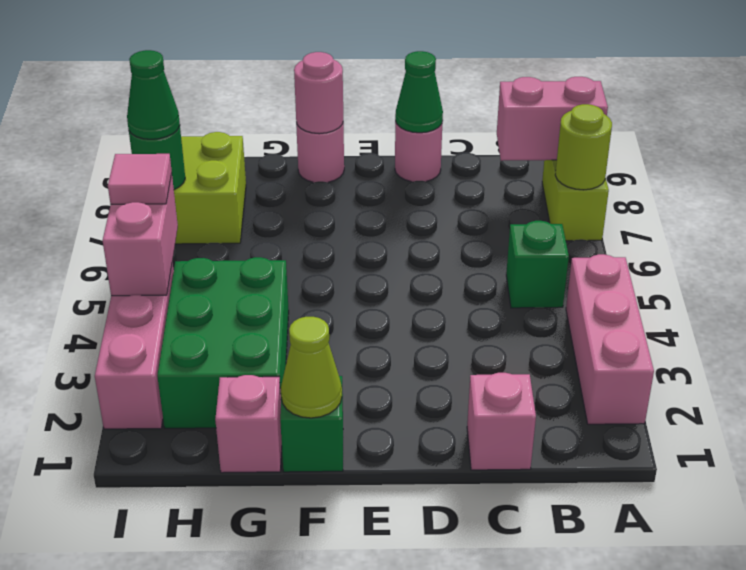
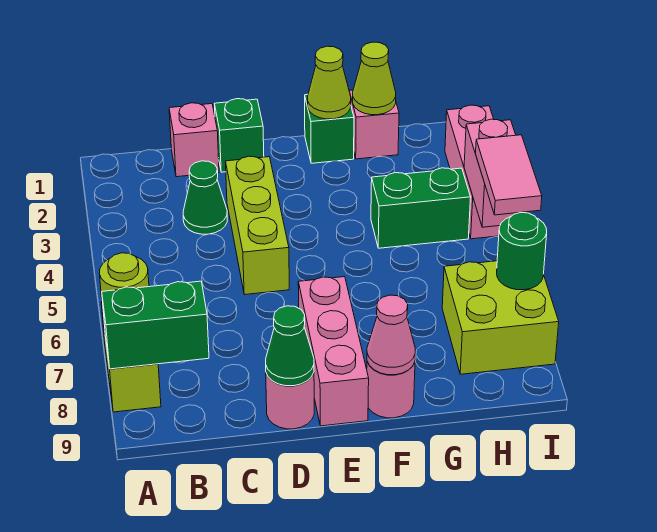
pink brick A2:A4 level 1 -> pink brick E7:E9 level 1
pink brick A8:B8 level 2 -> green brick A8:B8 level 2
green brick B5 level 1 -> green brick D1 level 1
none -> lime brick D3:D5 level 1
pink round brick F9 level 2 -> pink cone F9 level 2
none -> lime cone G1 level 2
green brick G2:H4 level 1 -> green brick G4:H4 level 1
pink tile I5 level 3 -> pink tile I5:I6 level 3
green cone I7 level 3 -> green cone C3 level 1

